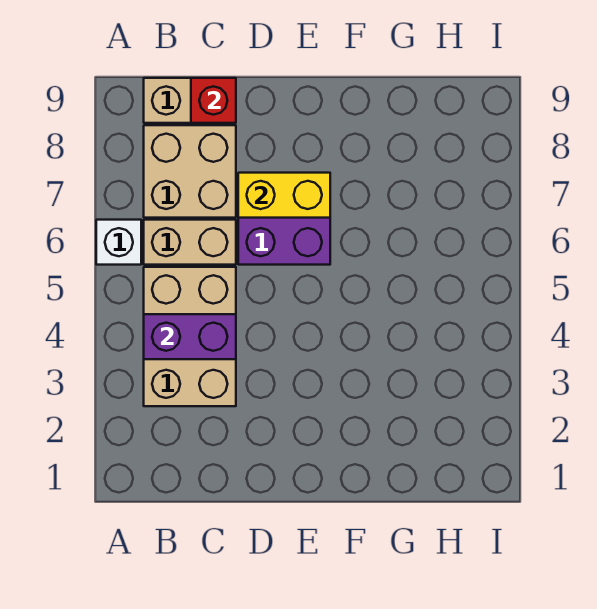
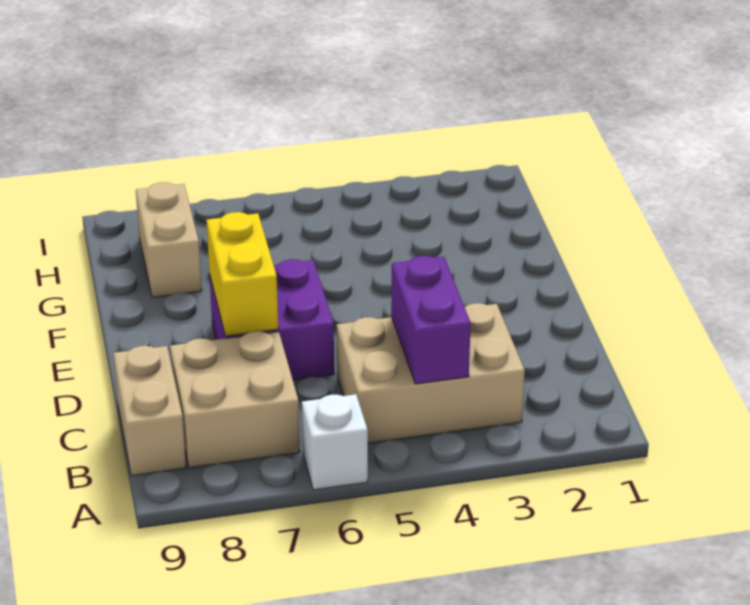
tan brick B6:C6 level 1 -> tan brick G8:H8 level 1
red brick C9 level 2 -> none

